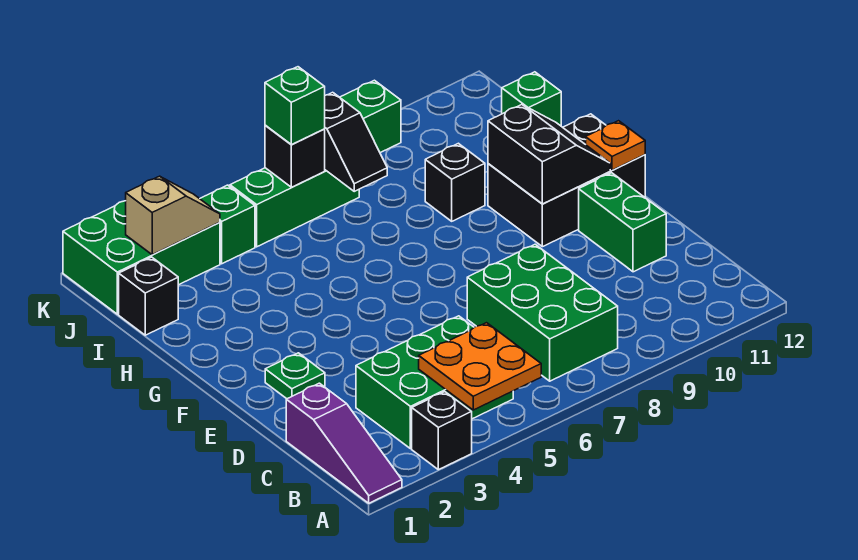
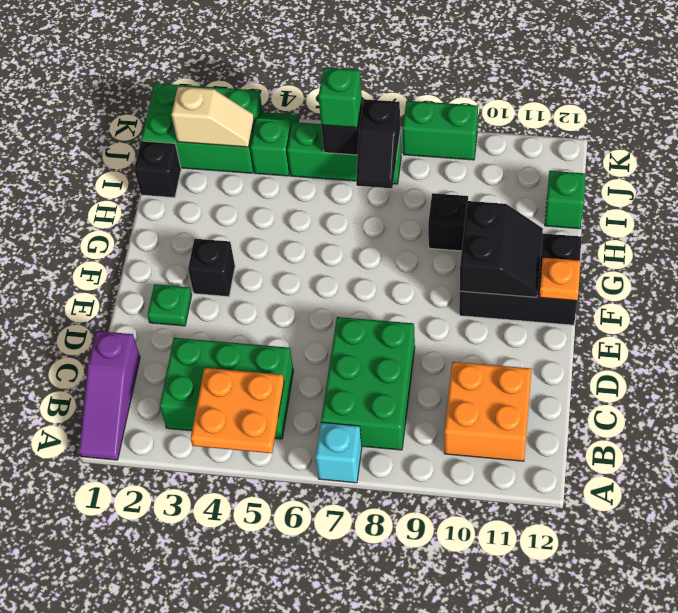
black brick A3 level 1 -> black brick F3 level 1
none -> cyan brick A7 level 1
none -> orange brick B10:C11 level 1
green brick D11:E11 level 1 -> none

